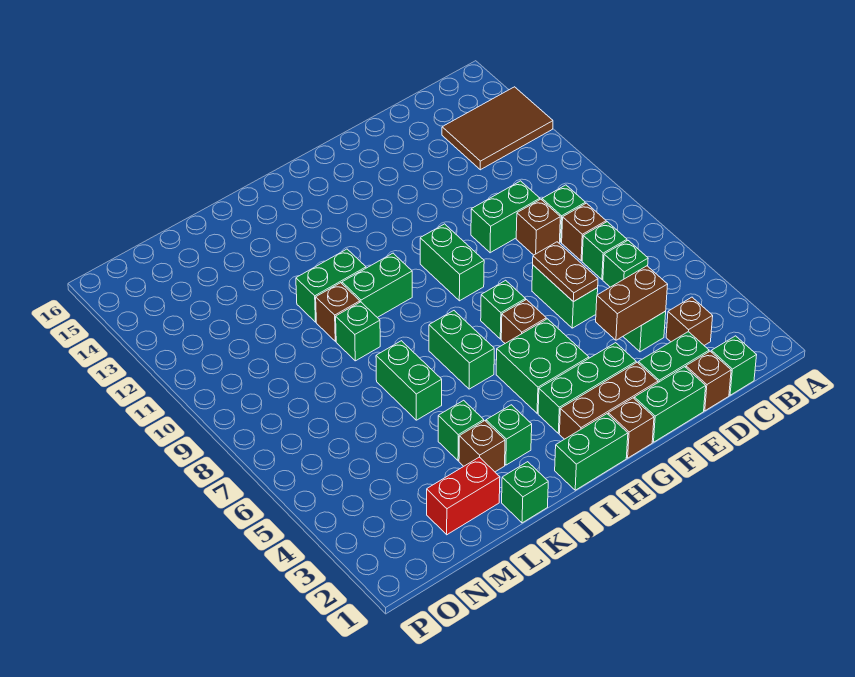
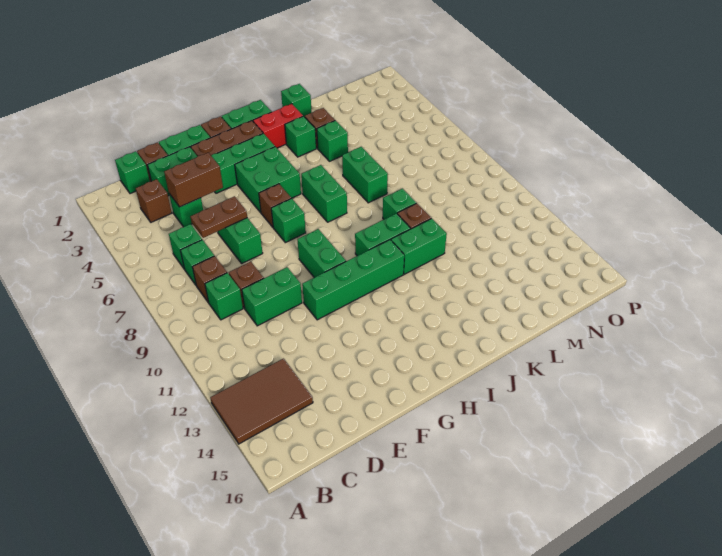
brown plate E6:E7 level 2 -> brown plate D6:E6 level 2
none -> green brick F11:I11 level 1
red brick L2:M2 level 1 -> red brick I2:J2 level 1

